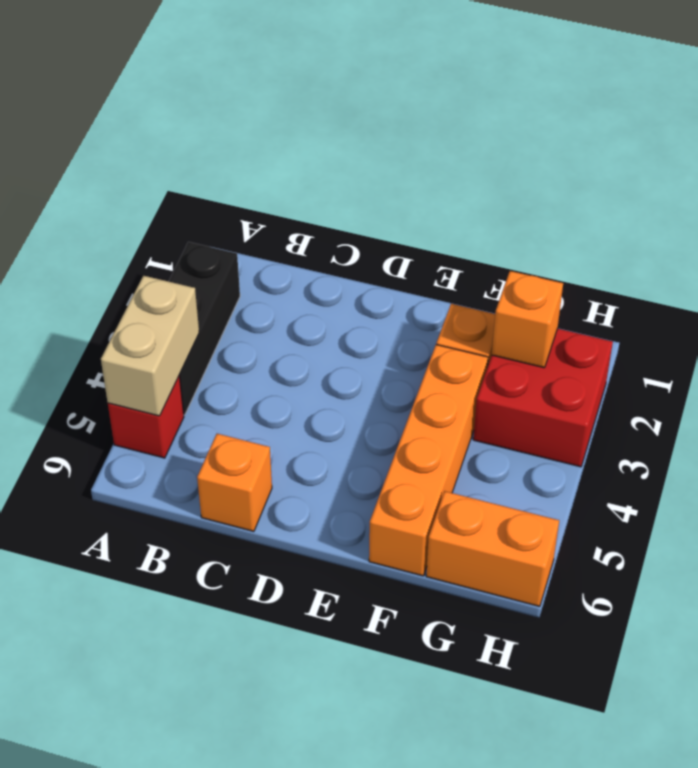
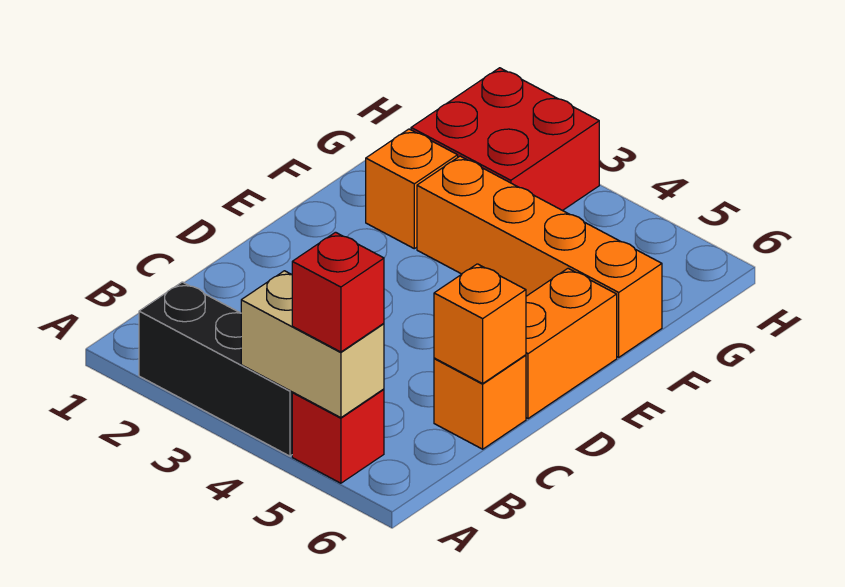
none -> red brick A5 level 3
orange brick G2 level 2 -> orange brick C6 level 2
orange brick G6:H6 level 1 -> orange brick D6:E6 level 1

